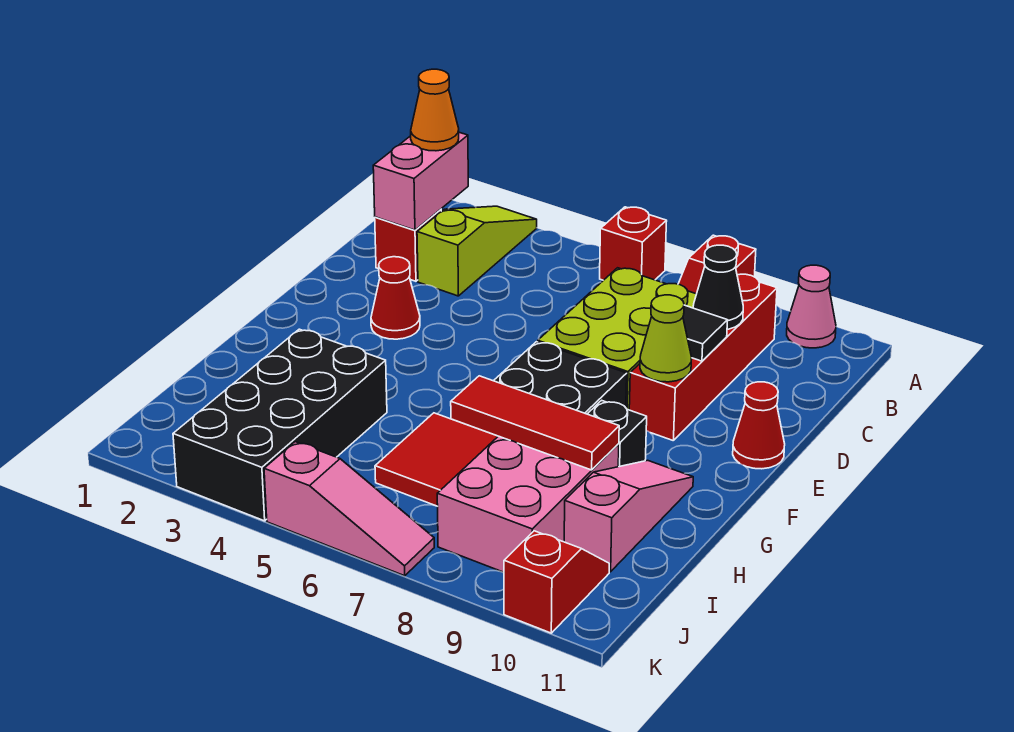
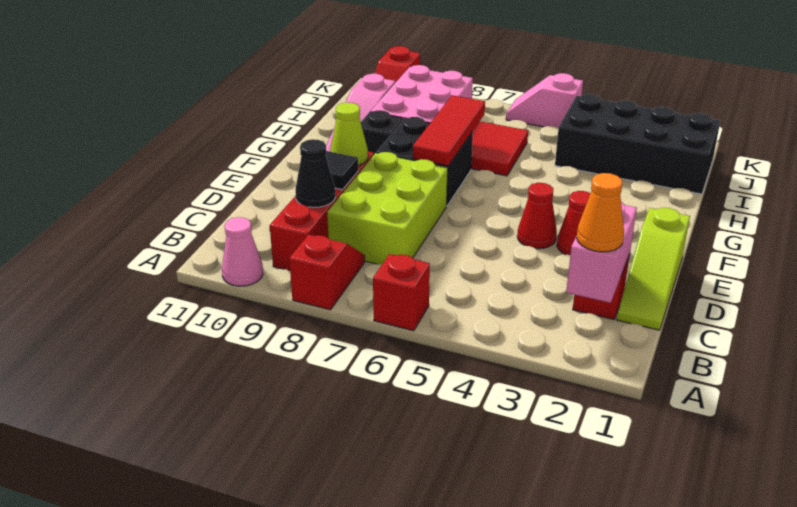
lime slope A3:C3 level 1 top C -> lime slope C1:E1 level 1 top E
red cone E11 level 1 -> red cone E4 level 1
black brick H3:K4 level 1 -> black brick I1:J4 level 1
red tile H7:H9 level 2 -> red tile F7:H7 level 2
pink slope K5:K7 level 1 top 5 -> pink slope K5:K6 level 1 top 5

